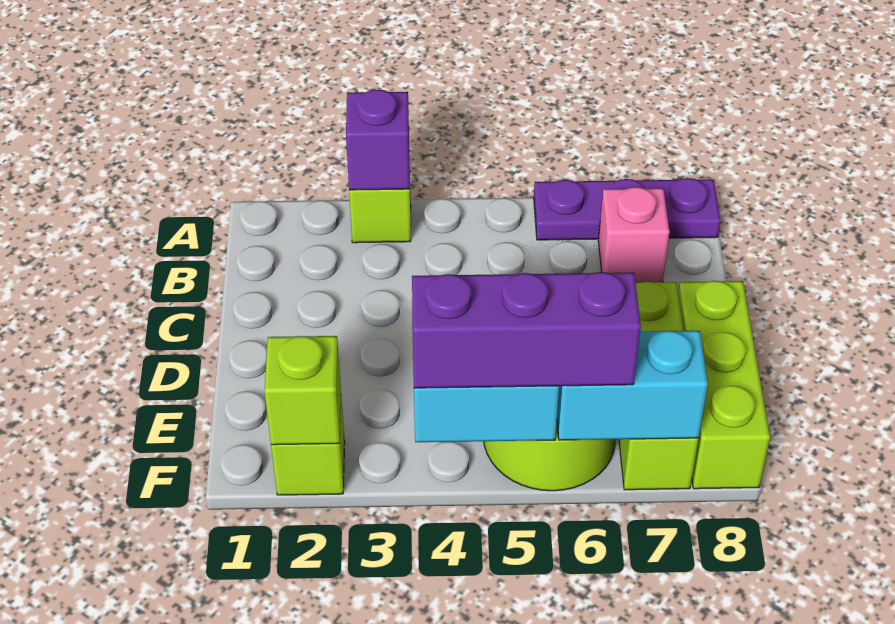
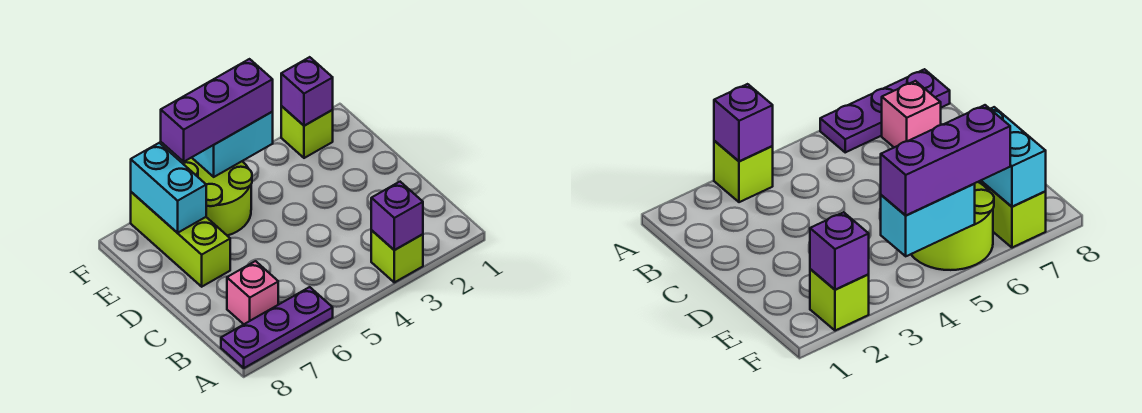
lime brick D8:F8 level 1 -> none
lime brick F2 level 2 -> purple brick F2 level 2
cyan brick F6:F7 level 2 -> cyan brick E7:F7 level 2

